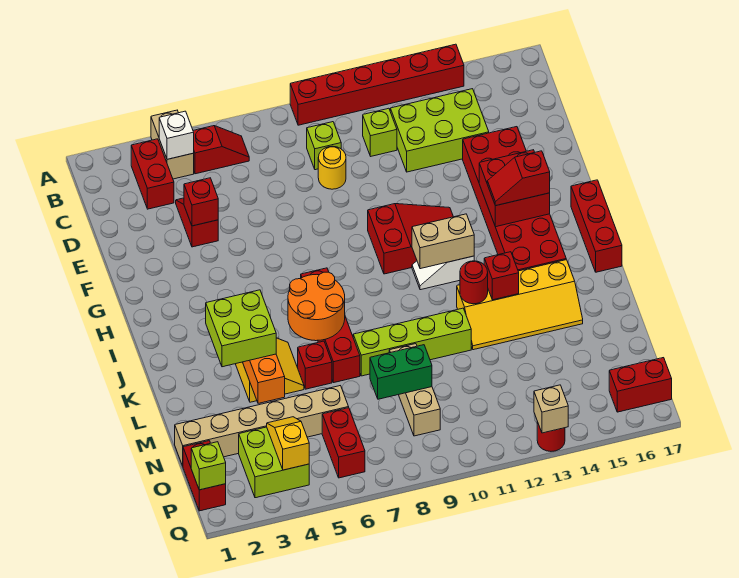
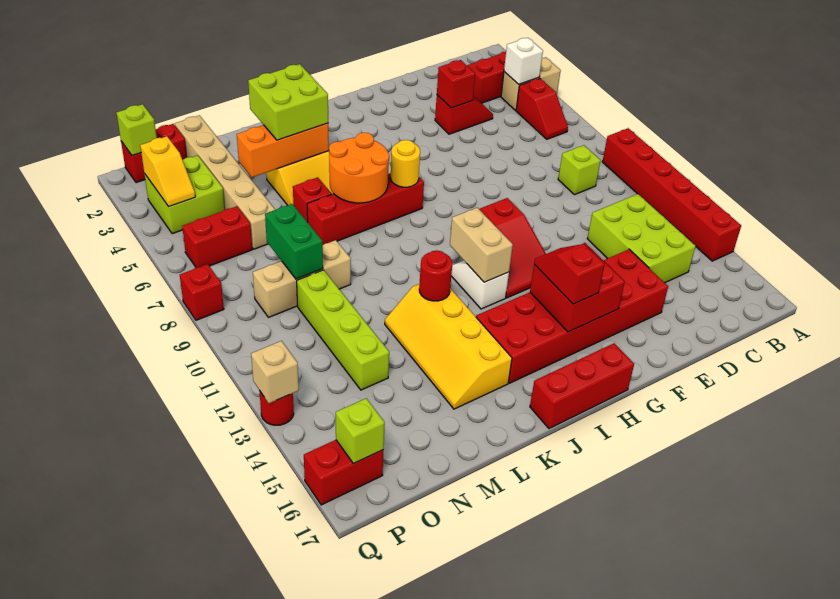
lime brick C11 level 1 -> lime brick P16 level 2
yellow round brick D9 level 1 -> yellow round brick I7 level 2
red brick K13 level 2 -> red brick Q8 level 1
lime brick L8:L11 level 1 -> lime brick N10:N13 level 1
yellow slope O4:P4 level 2 top P -> yellow slope P3:P4 level 2 top 3
red brick P16:P17 level 1 -> red brick P16:Q16 level 1

